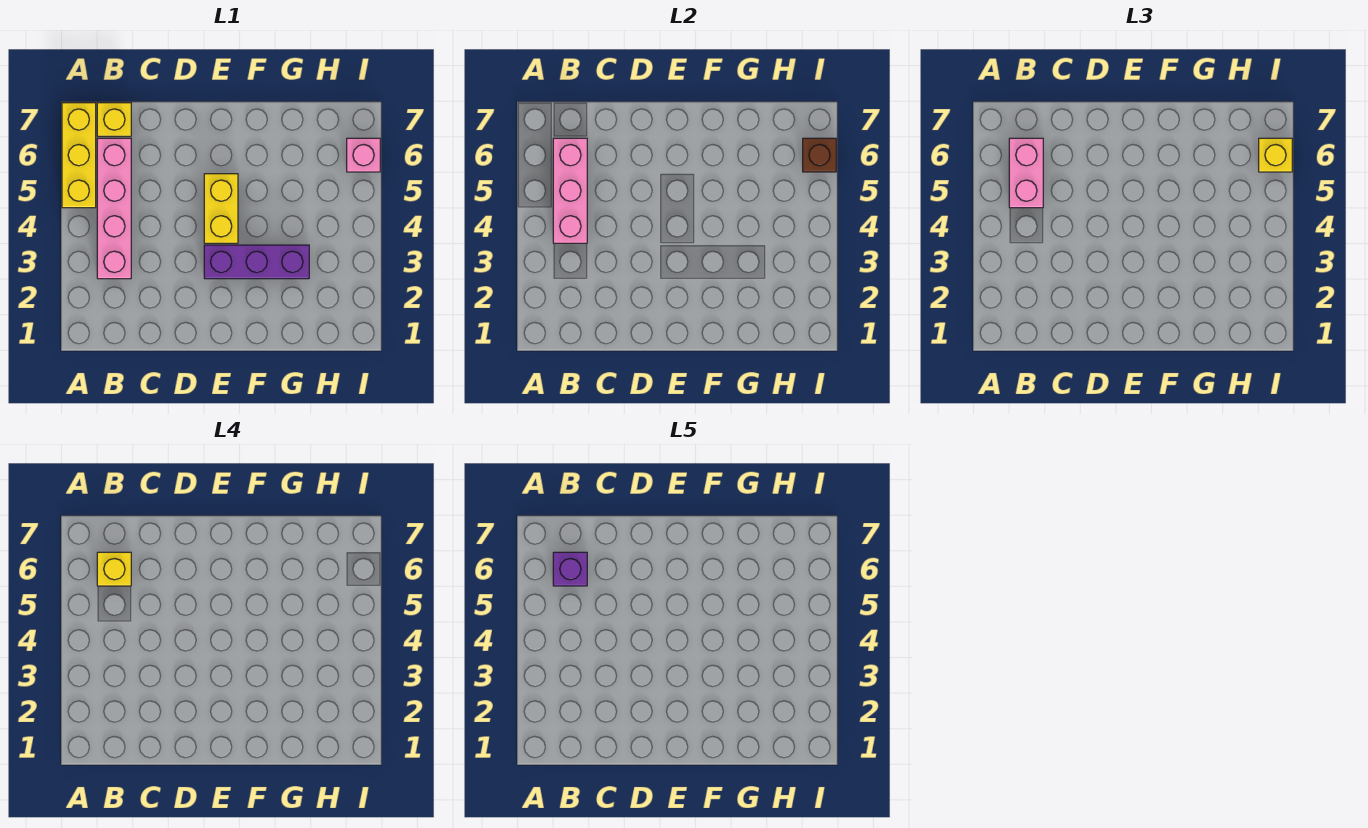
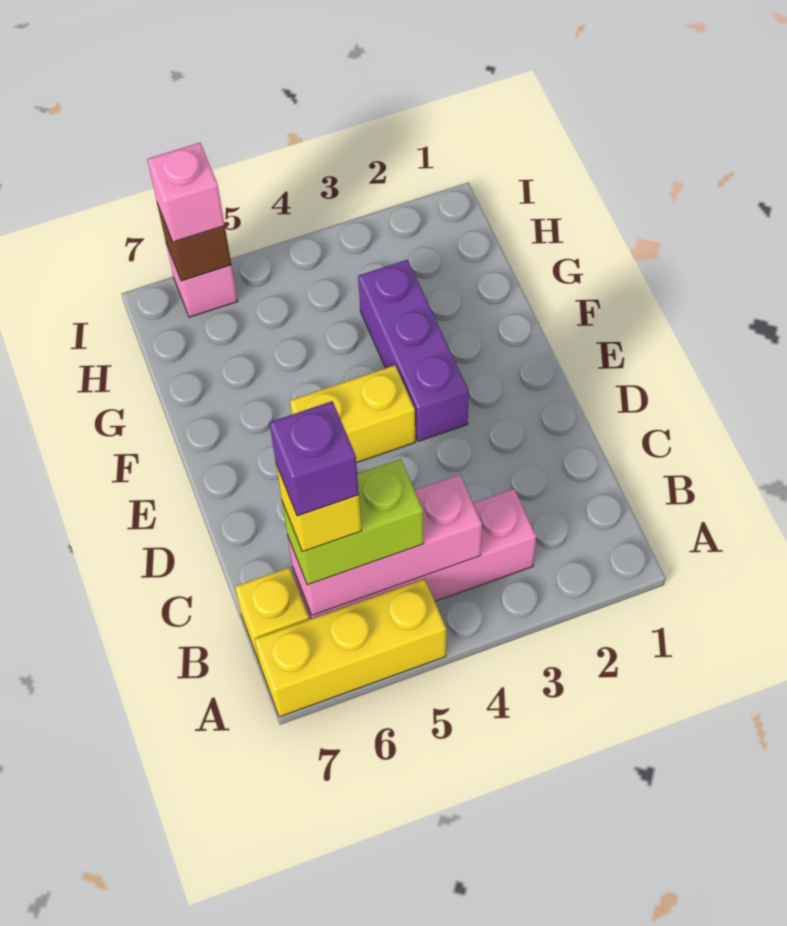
pink brick B5:B6 level 3 -> lime brick B5:B6 level 3
yellow brick I6 level 3 -> pink brick I6 level 3

